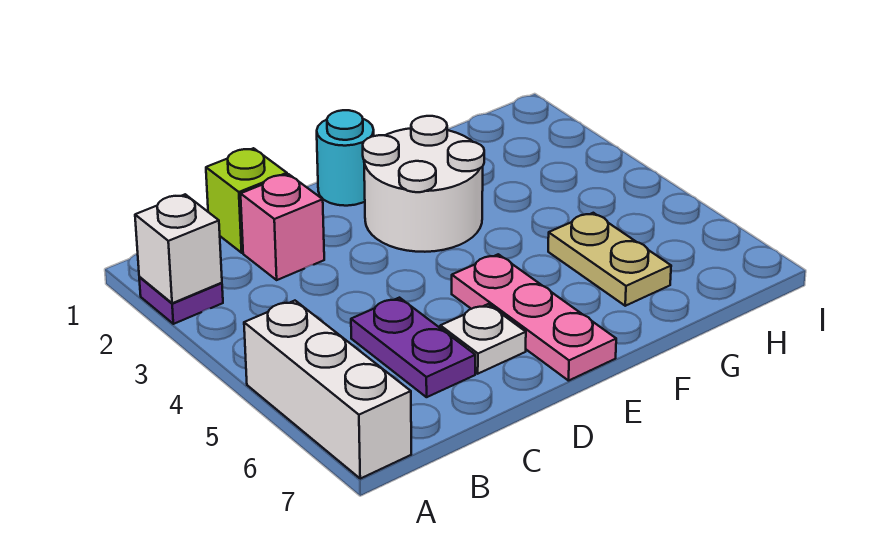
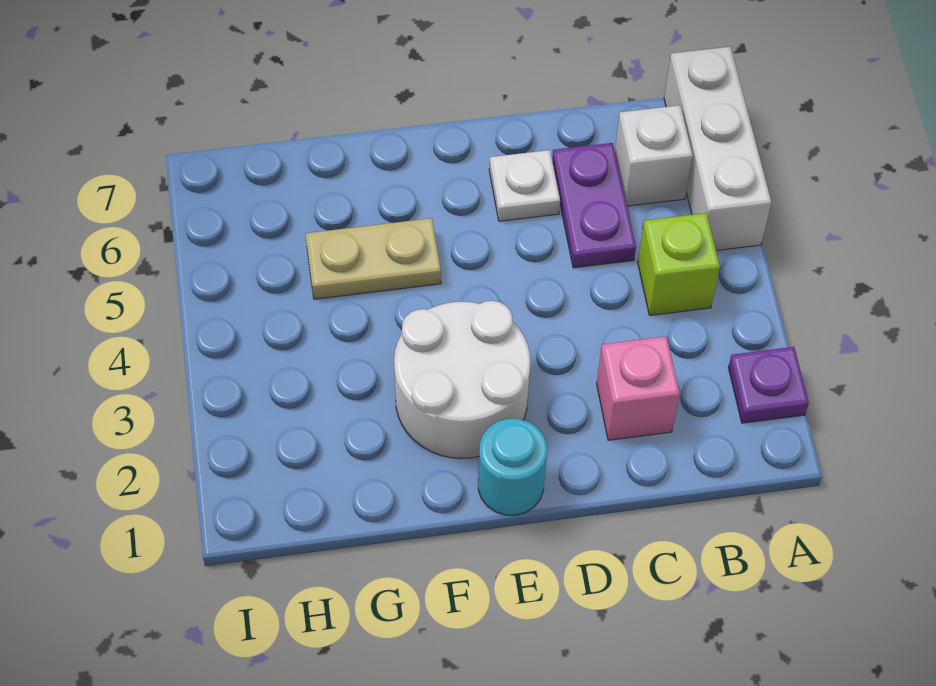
white brick A2 level 2 -> white brick B6 level 1
lime brick C1 level 1 -> lime brick B4 level 1
pink plate E5:E7 level 1 -> none
tan plate G5:G6 level 1 -> tan plate F5:G5 level 1

